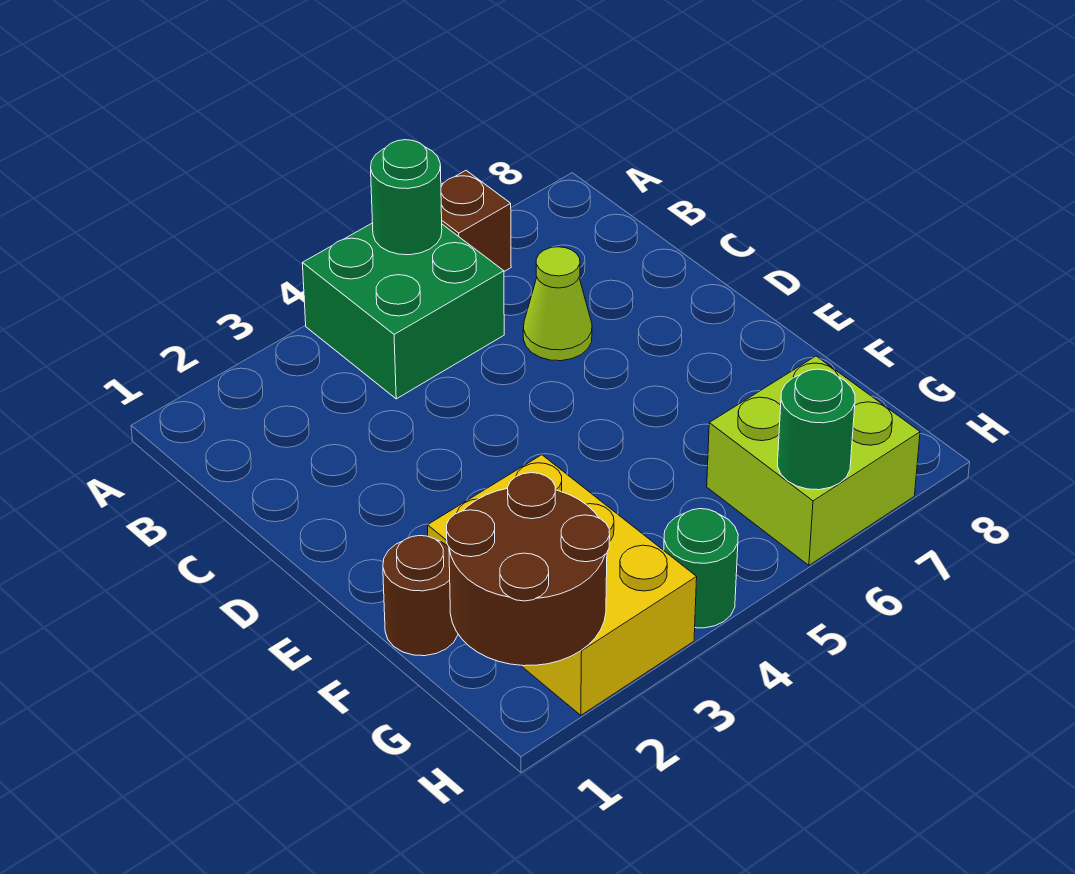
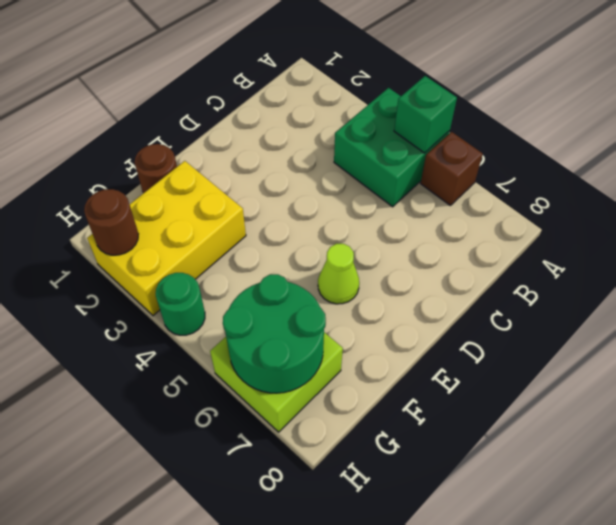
green round brick A5 level 2 -> green brick A5 level 2
lime cone C6 level 1 -> lime cone E6 level 1
brown round brick G1:H2 level 2 -> brown round brick H2 level 2
green round brick H6 level 2 -> green round brick G6:H7 level 2

